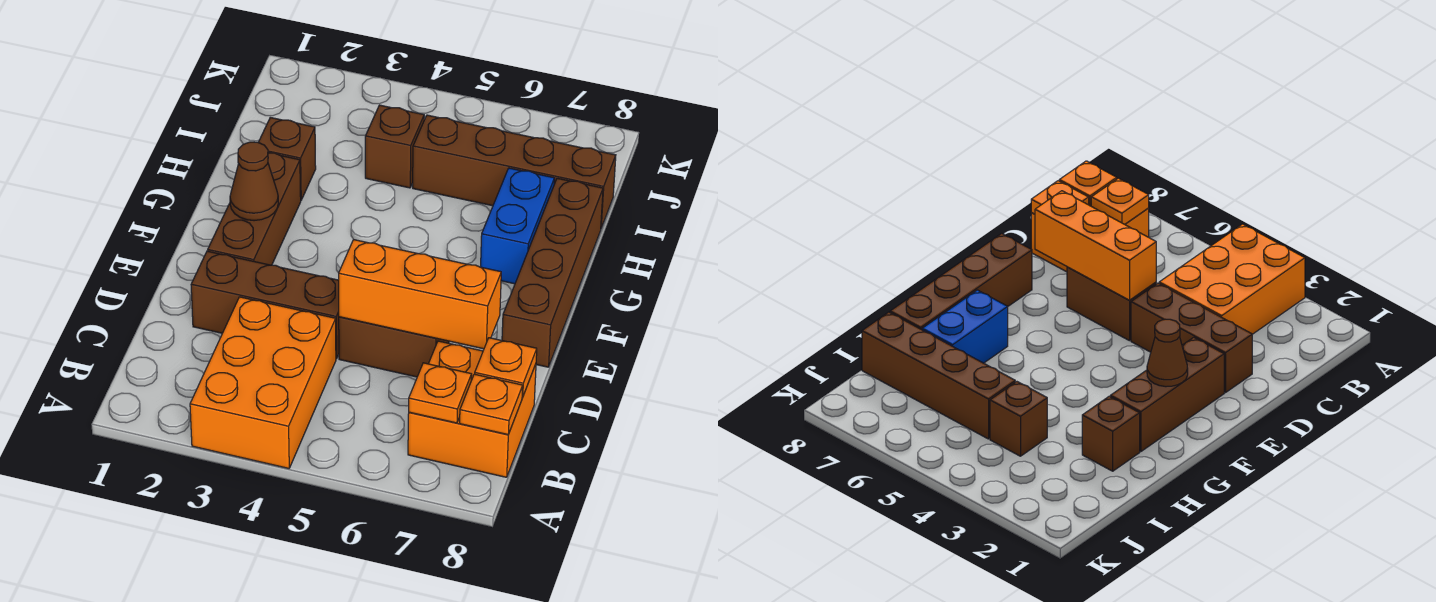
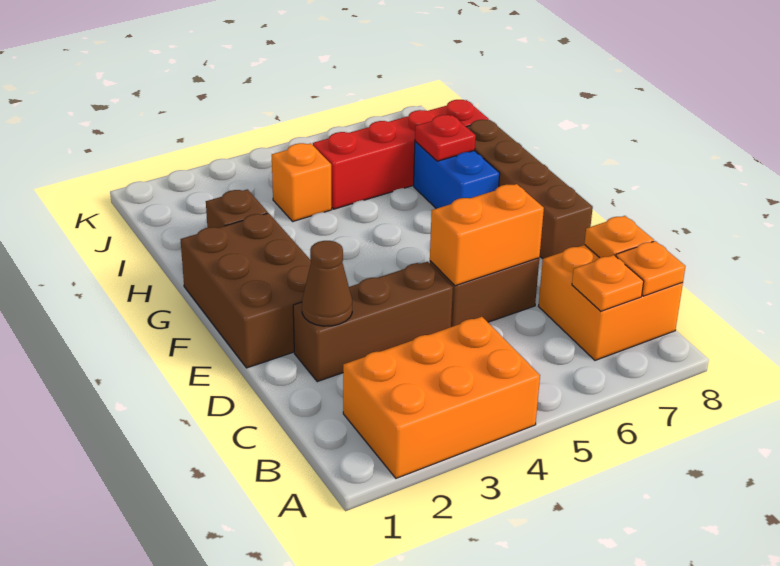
orange brick A3:C4 level 1 -> orange brick A2:B4 level 1
orange brick D5:D7 level 2 -> orange brick D5:D6 level 2
brown brick E2:G2 level 1 -> brown brick E1:G2 level 1
brown cone F2 level 2 -> brown cone D2 level 2
none -> red plate H7 level 2
brown brick I4 level 1 -> orange brick I4 level 1
brown brick I5:I8 level 1 -> red brick I5:I8 level 1

